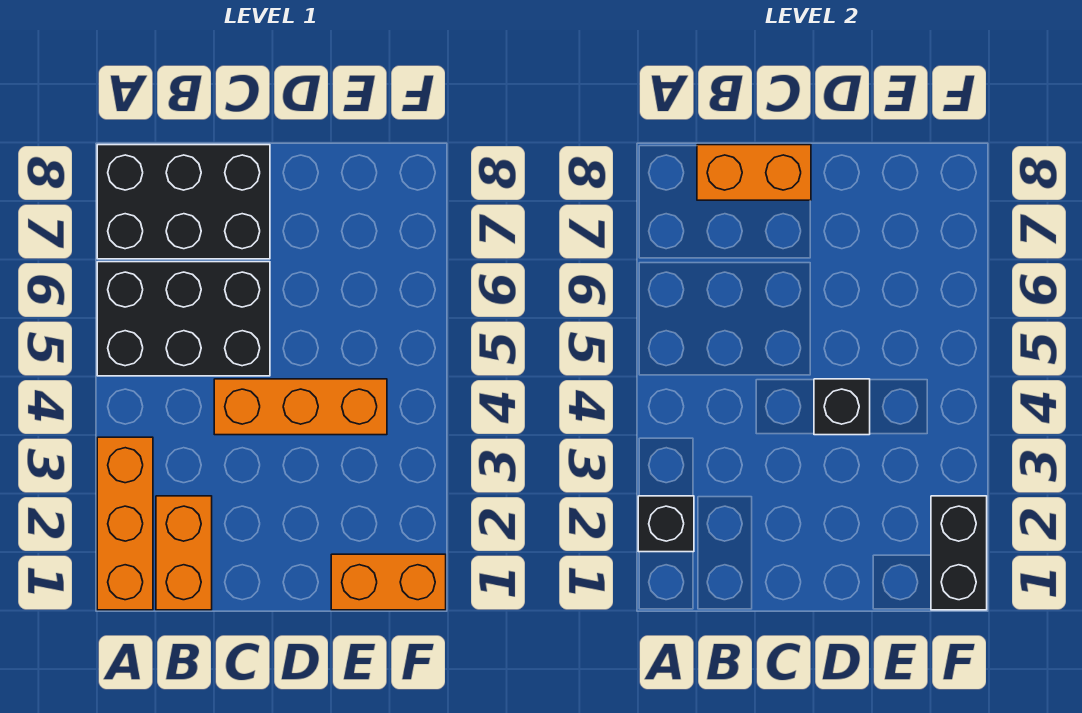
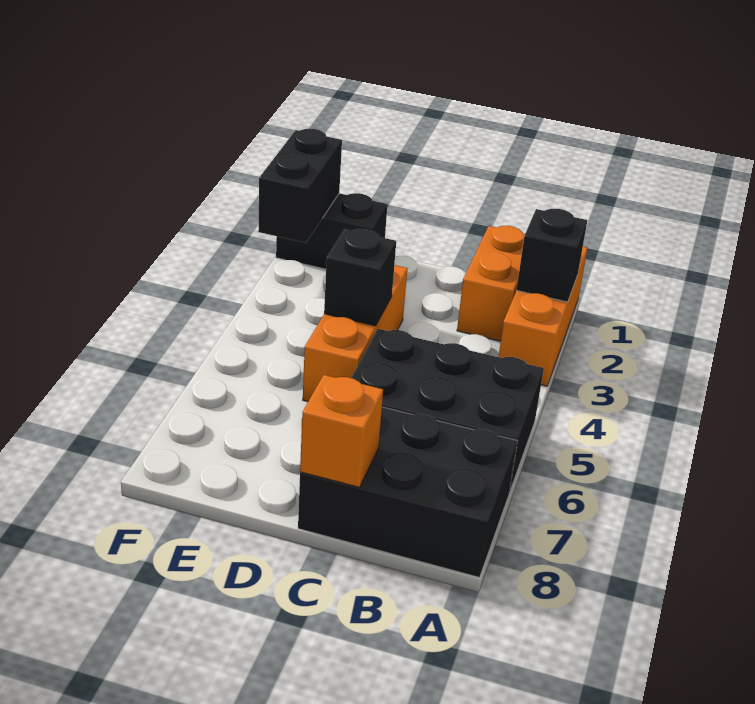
orange brick B8:C8 level 2 -> orange brick C8 level 2
orange brick C4:E4 level 1 -> orange brick D3:D5 level 1
orange brick E1:F1 level 1 -> black brick E1:F1 level 1

